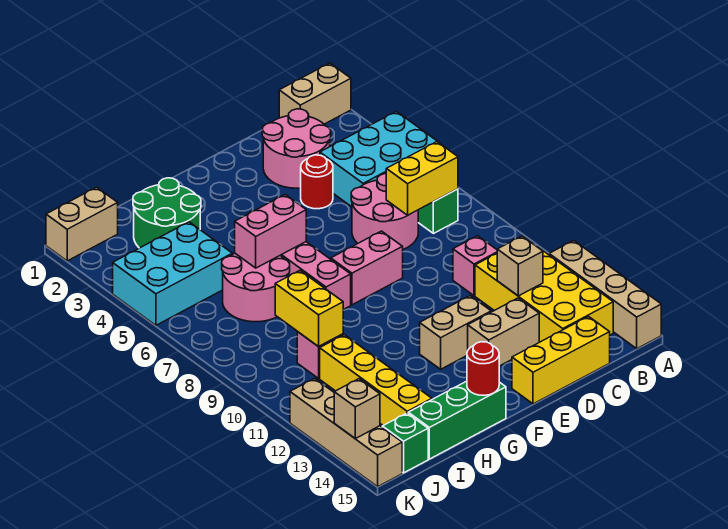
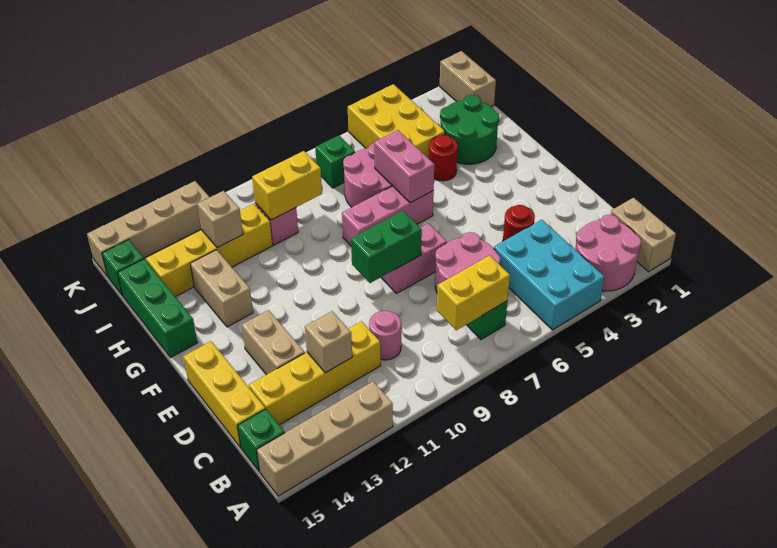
yellow brick B7:C7 level 2 -> yellow brick B7:B8 level 2
yellow brick B11:C14 level 1 -> yellow brick C11:C14 level 1
none -> green brick B15 level 1
pink round brick C2:D3 level 1 -> pink round brick A2:B3 level 1
pink brick C10 level 1 -> pink round brick C10 level 1
pink brick E8:F8 level 1 -> pink brick E7:E8 level 1
none -> green brick E8:E9 level 2
tan brick E12:F12 level 1 -> tan brick G13:H13 level 1
red round brick G15 level 2 -> red round brick H4 level 1
cyan brick I4:K5 level 1 -> yellow brick I4:K5 level 1
none -> green brick J7 level 1
tan brick K14 level 2 -> tan brick I12 level 2

